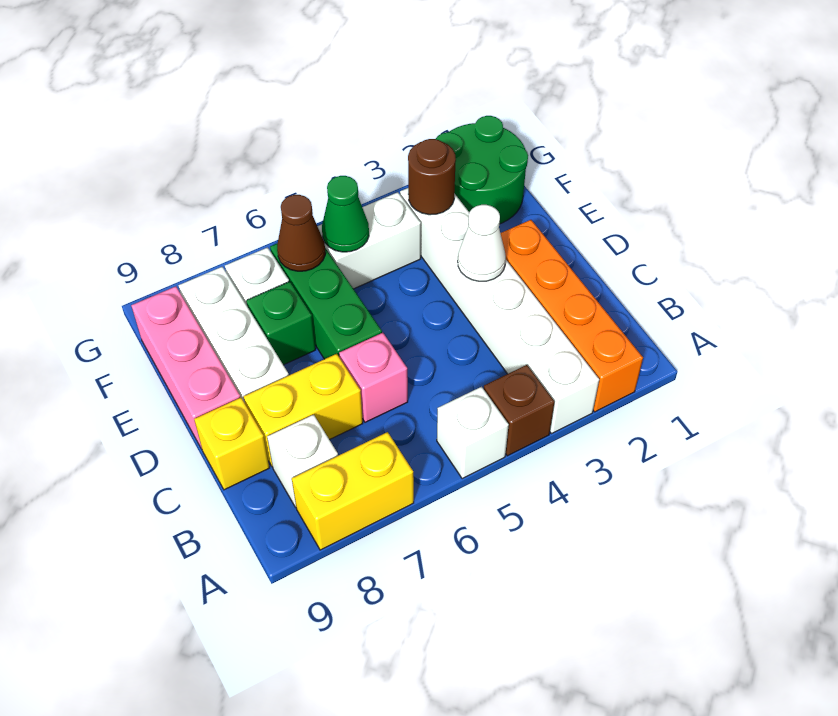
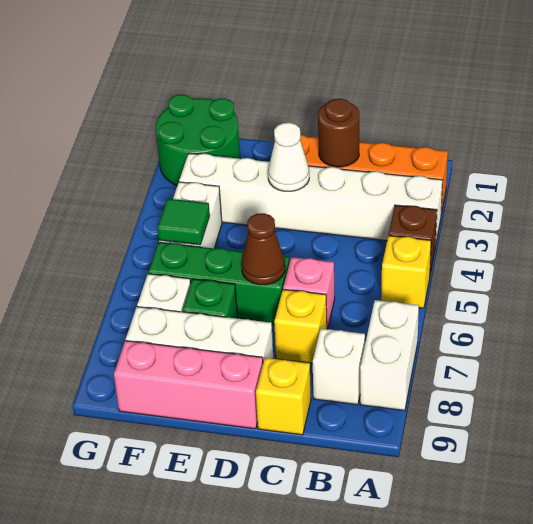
white brick A5 level 1 -> yellow brick A5 level 1
yellow brick A7:A8 level 1 -> white brick A7:A8 level 1
yellow brick C7:C8 level 1 -> yellow brick C7 level 1
brown round brick F3 level 2 -> brown round brick C2 level 2
green cone F5 level 2 -> green tile F5 level 2
brown cone F6 level 2 -> brown cone D6 level 2

